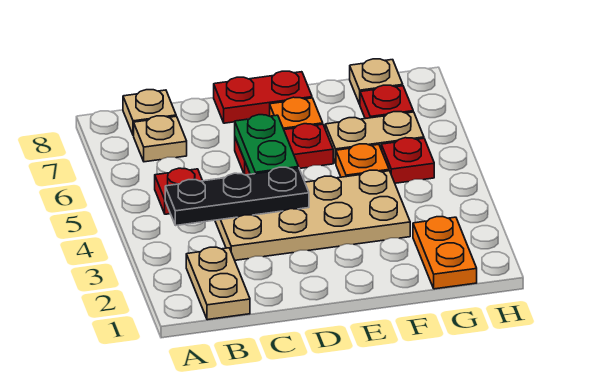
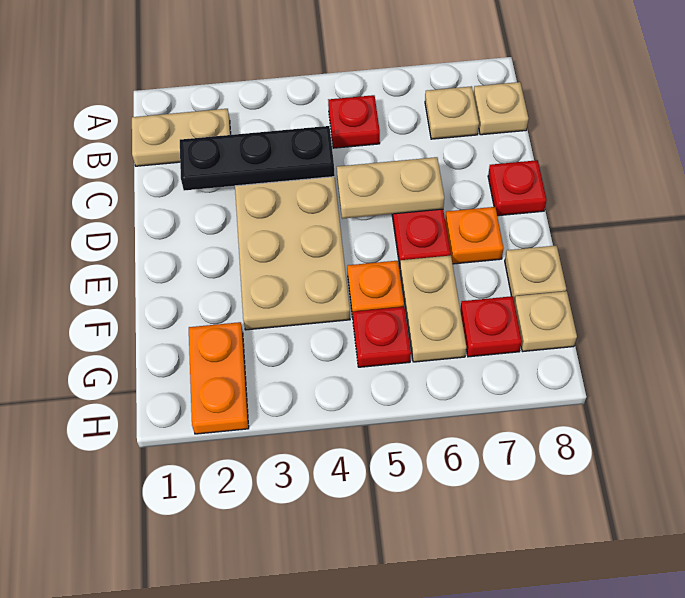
black plate B4:D4 level 2 -> black plate C2:C4 level 2
green plate D5:D6 level 2 -> tan plate D5:D6 level 2
red plate D8:E8 level 1 -> red plate D8 level 1
none -> tan plate F8 level 1
orange plate G1:G2 level 1 -> orange plate G2:H2 level 1

